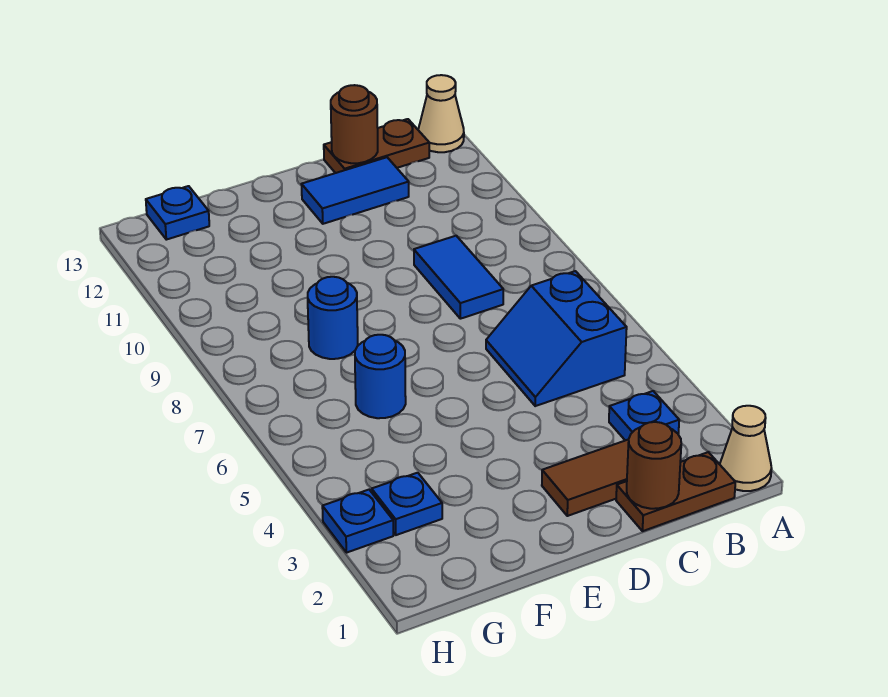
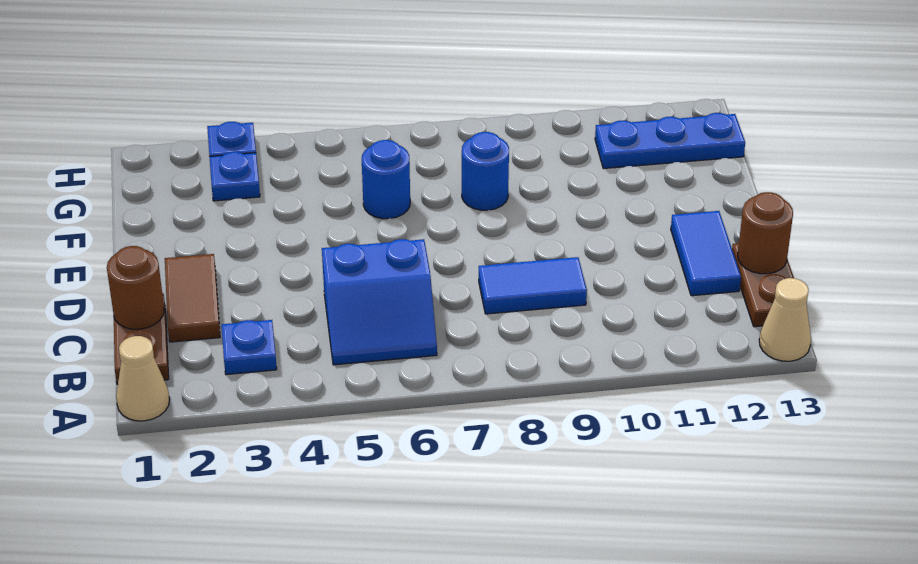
blue slope B5:C6 level 1 top B -> blue slope B5:C6 level 1 top C
blue plate G13 level 1 -> blue plate G11:G13 level 1

